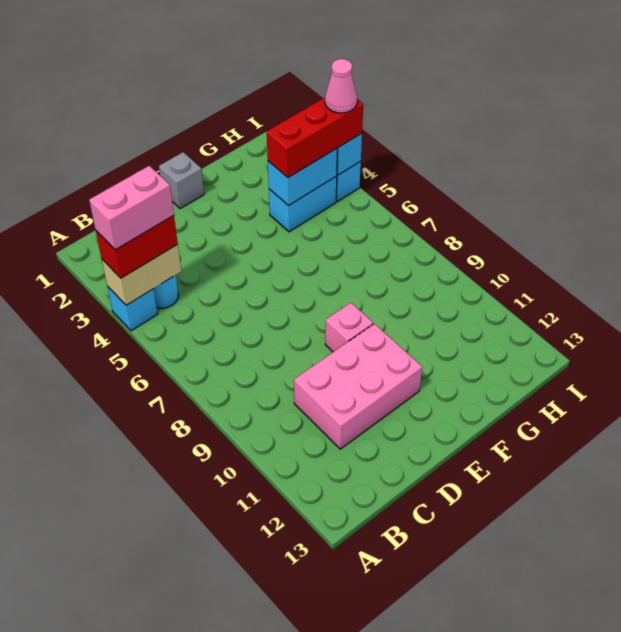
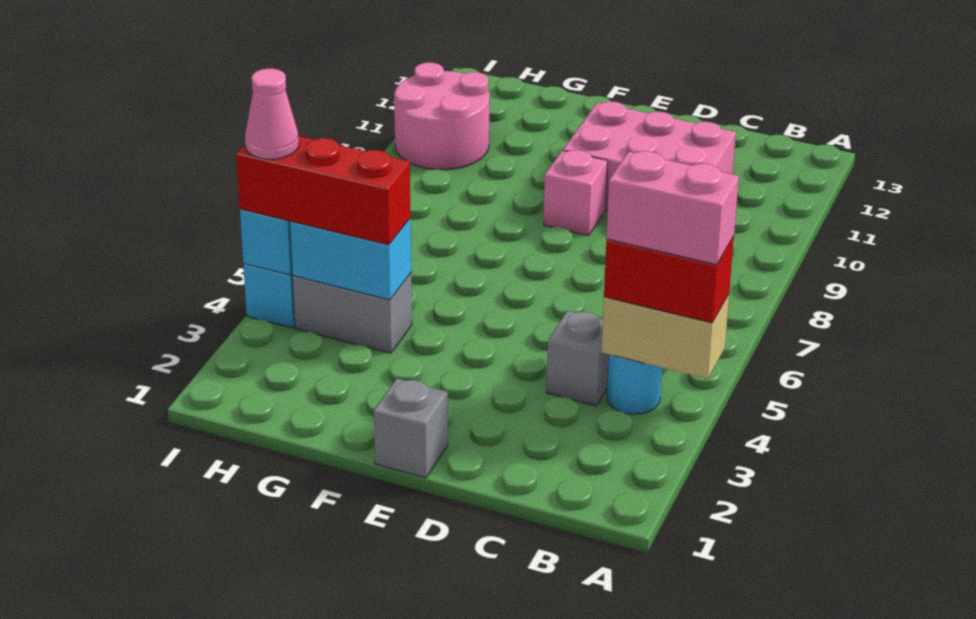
cyan brick A4 level 1 -> none
none -> grey brick C4 level 1
cyan brick G4:H4 level 1 -> grey brick G4:H4 level 1
none -> pink round brick H10:I11 level 1

